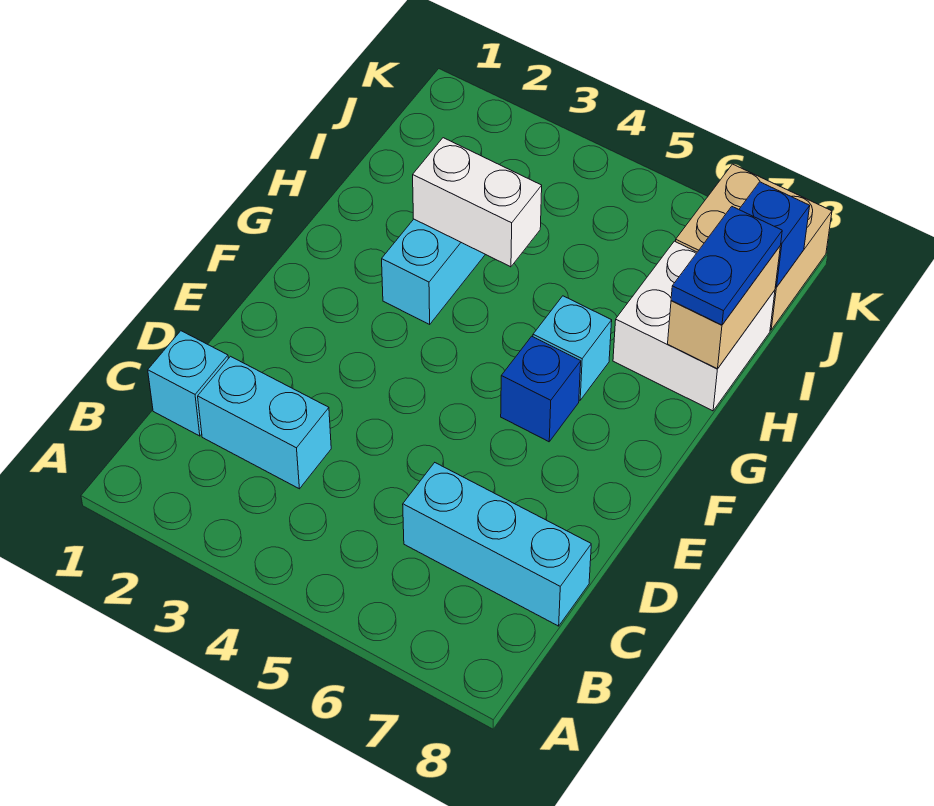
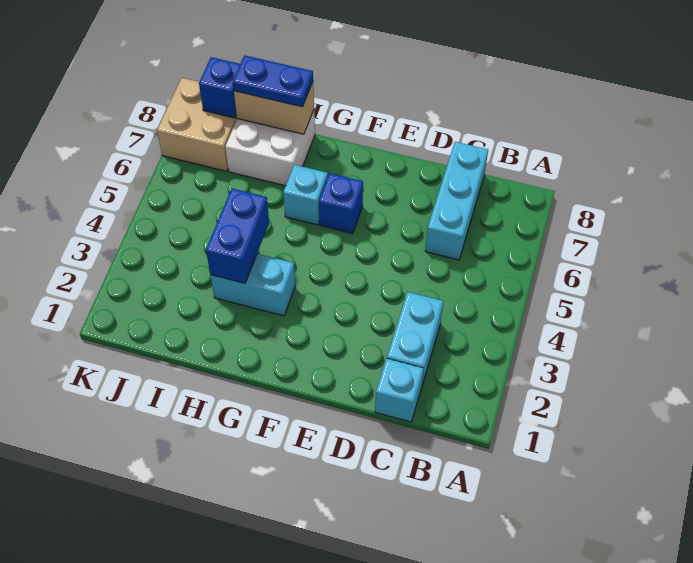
white brick H3:H4 level 2 -> blue brick H3:H4 level 2

